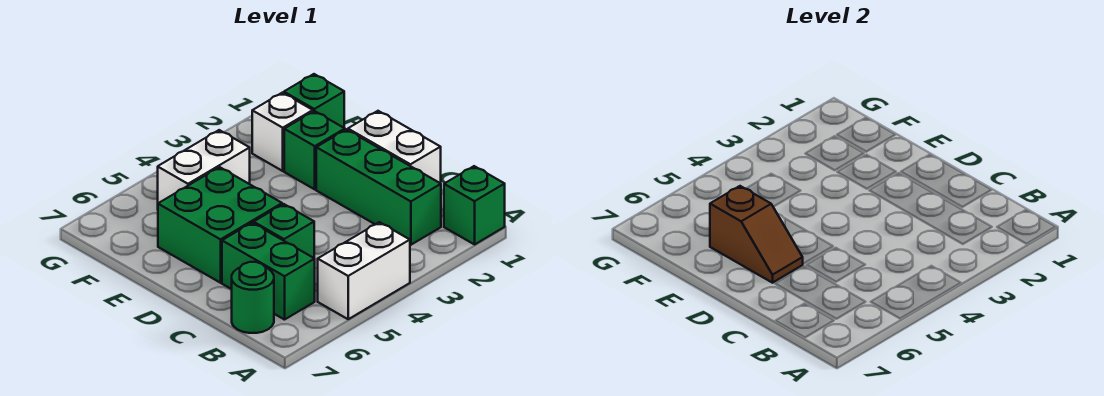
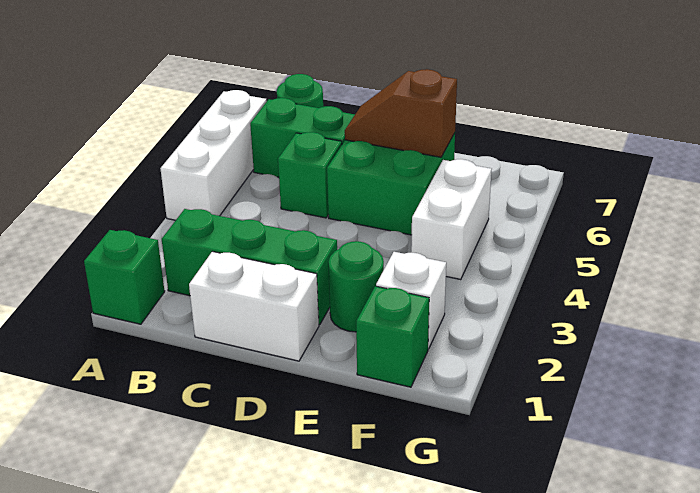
white brick A4:A5 level 1 -> white brick A4:A6 level 1
green brick E2 level 1 -> green round brick E2 level 1

